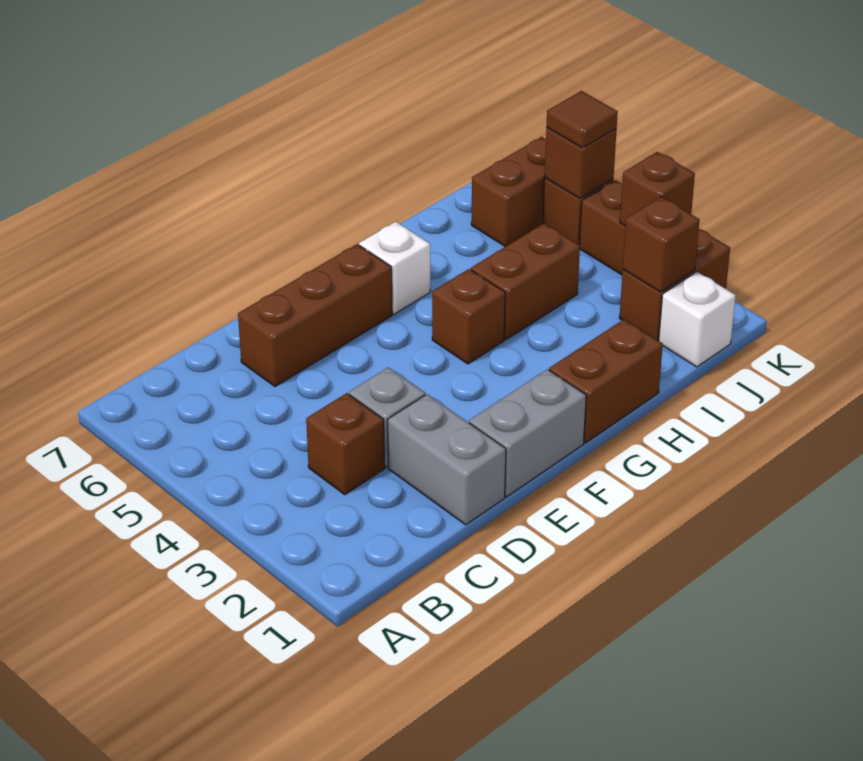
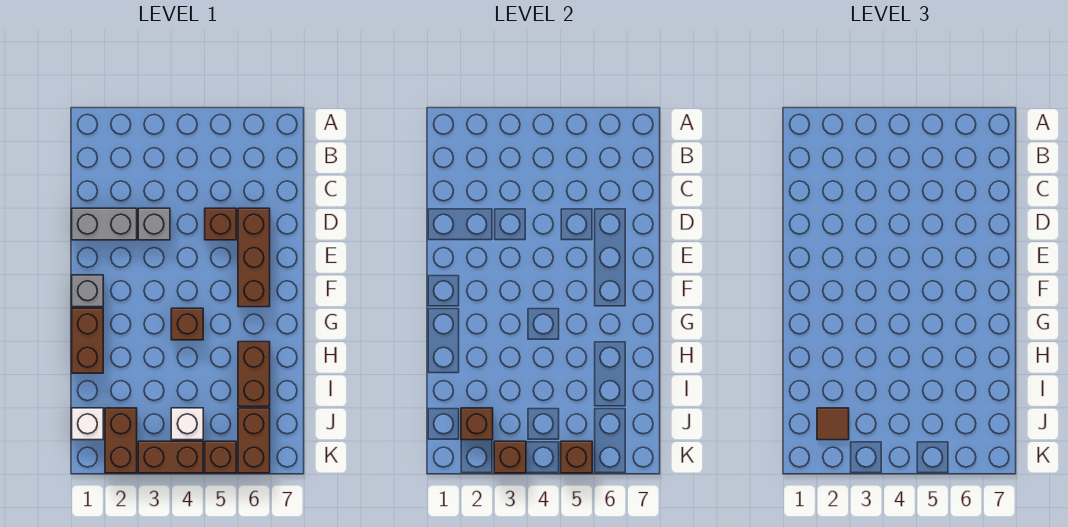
brown brick C3 level 1 -> brown brick D5 level 1
grey brick E1:F1 level 1 -> grey brick F1 level 1
white brick G6 level 1 -> white brick J4 level 1
brown brick H4:I4 level 1 -> brown brick H6:I6 level 1
brown tile K5 level 3 -> brown tile J2 level 3

